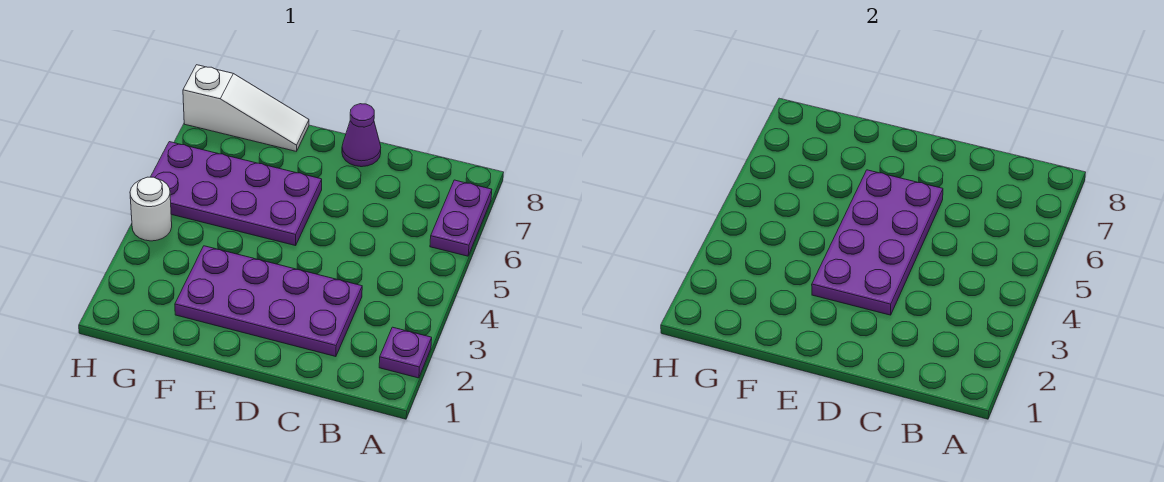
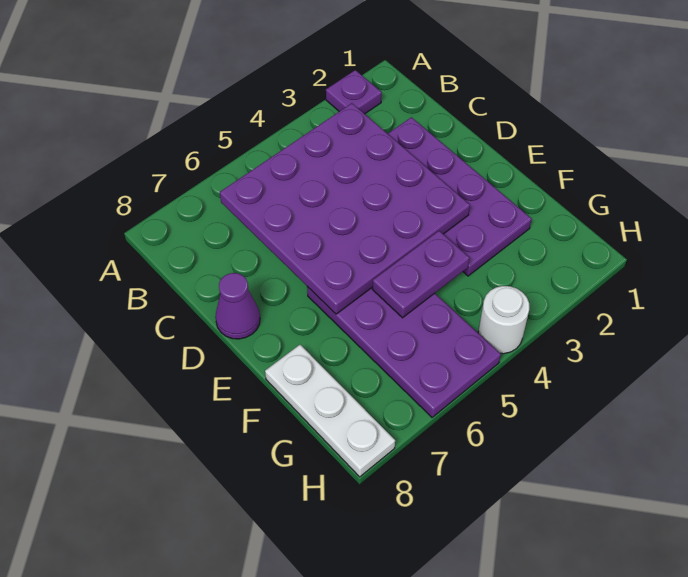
purple plate A6:A7 level 1 -> purple plate F4:F5 level 2
purple plate D3:E6 level 2 -> purple plate B3:E6 level 2
white slope F8:H8 level 1 top H -> white plate F8:H8 level 1

